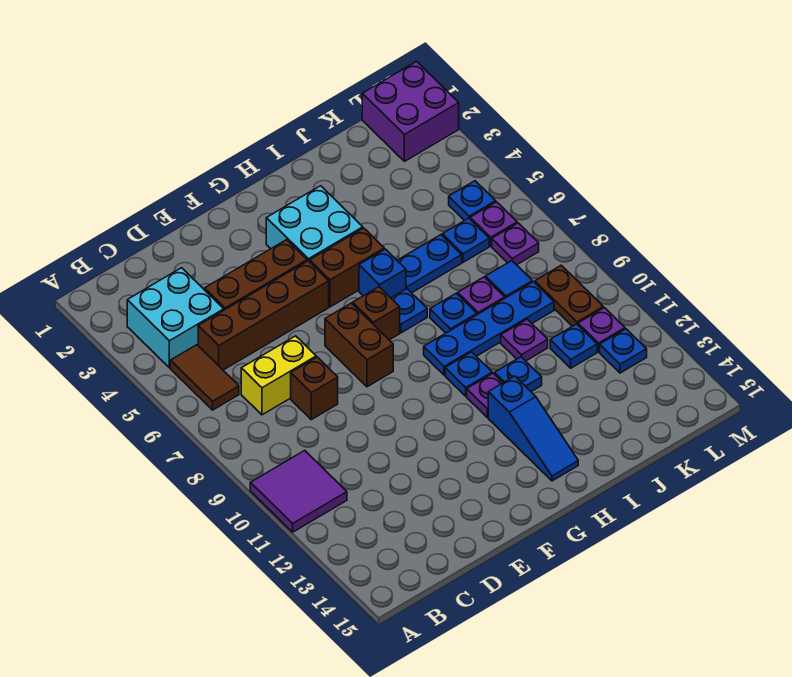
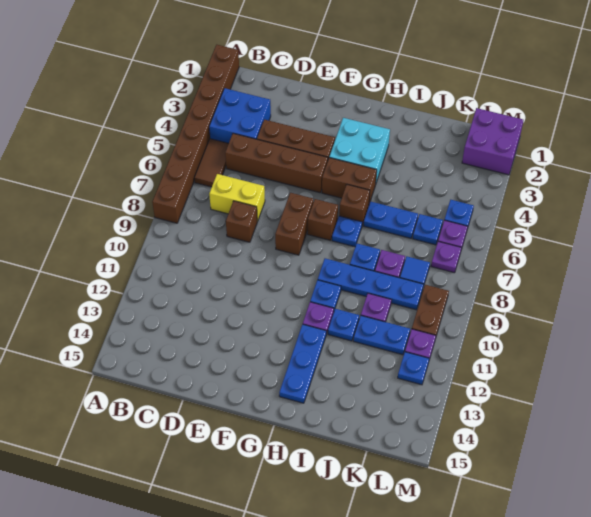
none -> brown brick A1:A8 level 1
purple tile A10:B11 level 1 -> none
cyan brick B3:C4 level 1 -> blue brick B3:C4 level 1
blue brick H6 level 1 -> brown brick H6 level 1
blue slope H12:H14 level 1 top 12 -> blue plate H12:H14 level 1
blue plate K11 level 1 -> blue plate J11:K11 level 1

